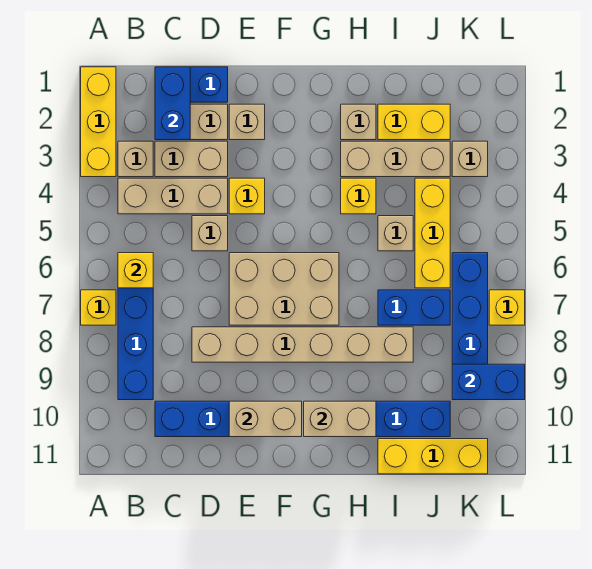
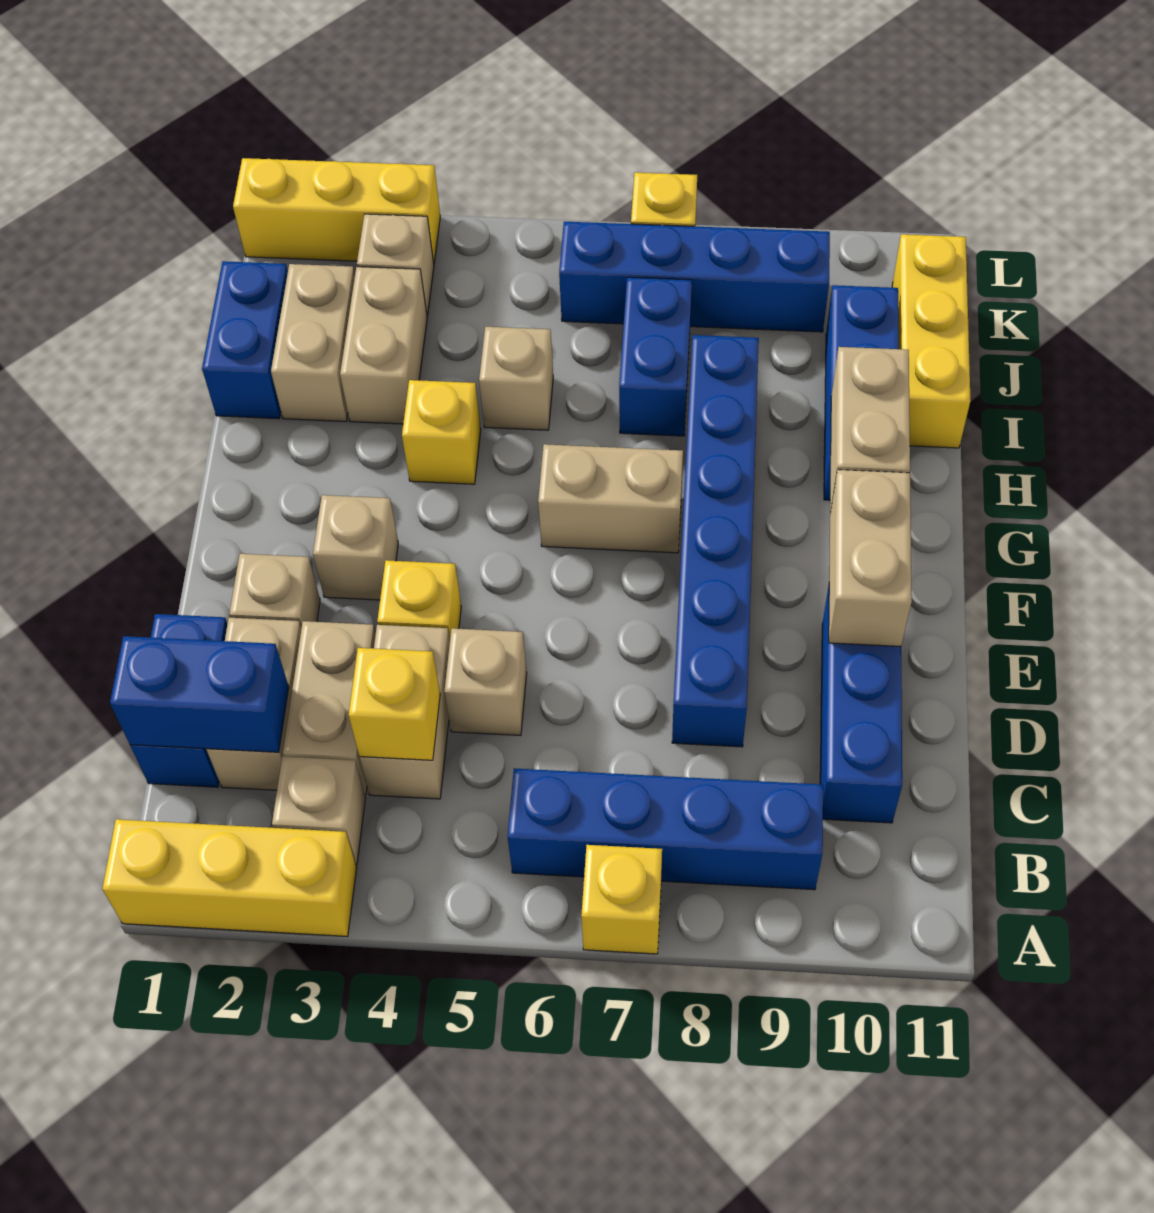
tan brick B4:D4 level 1 -> tan brick C4:D4 level 1
yellow brick B6 level 2 -> yellow brick C4 level 2
tan brick D8:I8 level 1 -> blue brick D8:I8 level 1
tan brick E6:G7 level 1 -> tan brick G6:G7 level 1
tan brick H2 level 1 -> tan brick F3 level 1
tan brick H3:J3 level 1 -> tan brick I3:J3 level 1
yellow brick I2:J2 level 1 -> tan brick I2:J2 level 1
yellow brick J4:J6 level 1 -> yellow brick L1:L3 level 1
blue brick K9:L9 level 2 -> blue brick I1:J1 level 1

